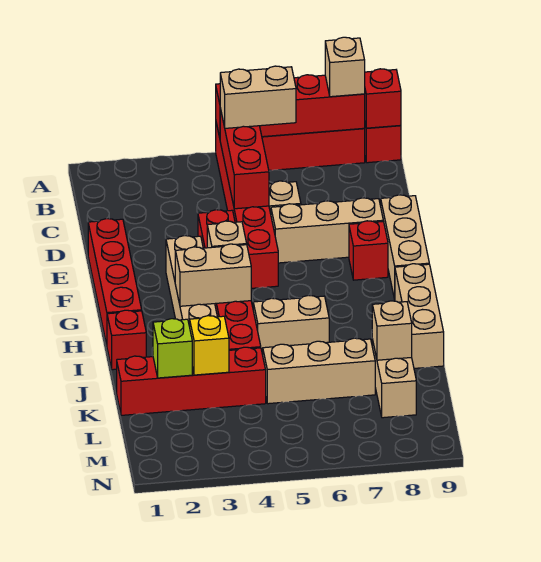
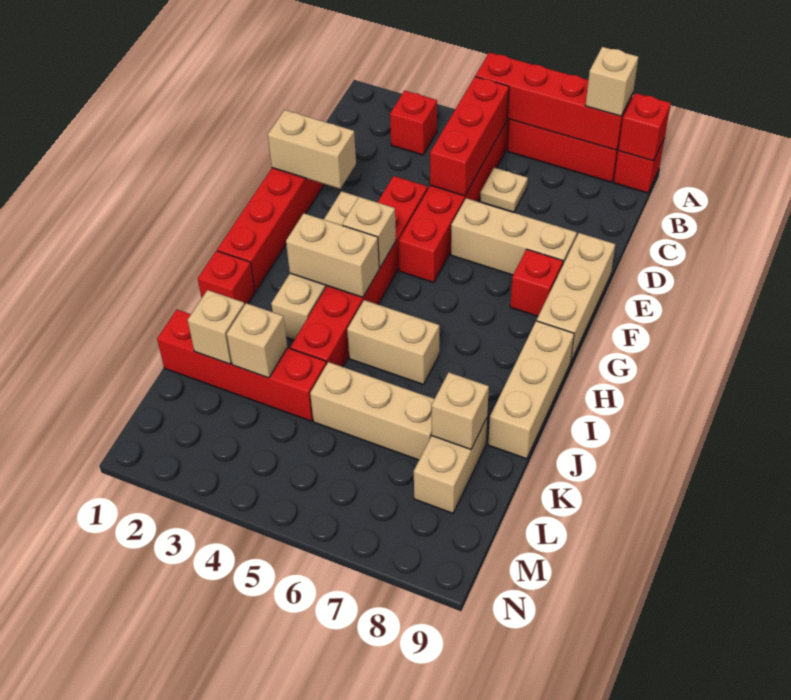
none -> red brick B3 level 1
tan brick B5:B6 level 3 -> tan brick E1:E2 level 2
lime brick K2 level 2 -> tan brick K2 level 2
yellow brick K3 level 2 -> tan brick K3 level 2

